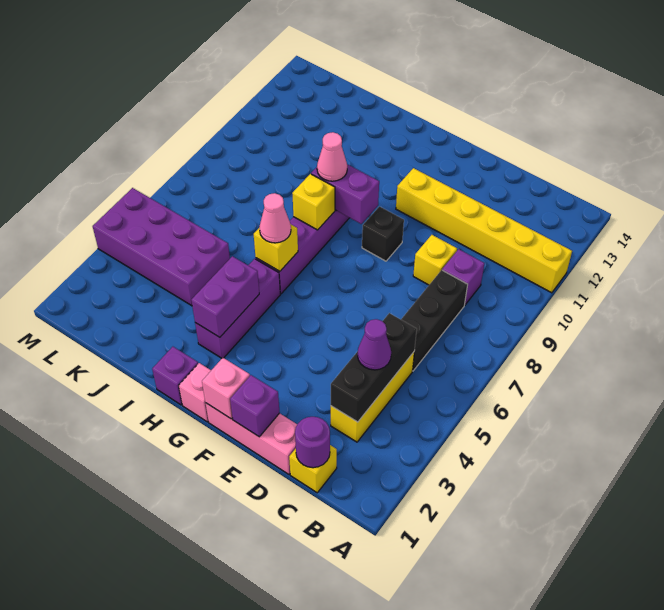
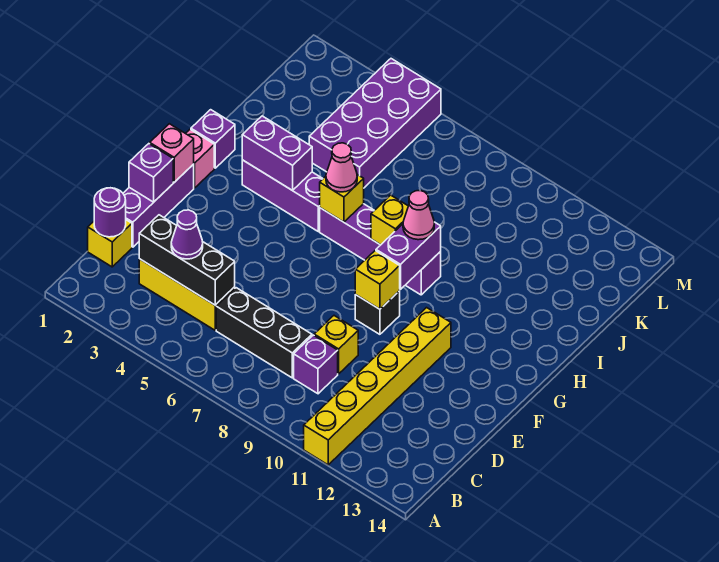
pink brick D1:F1 level 1 -> purple brick D1:F1 level 1
none -> yellow brick F9 level 2

